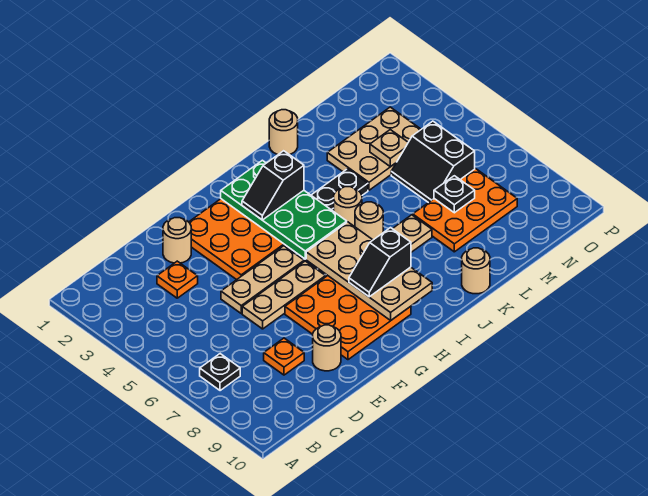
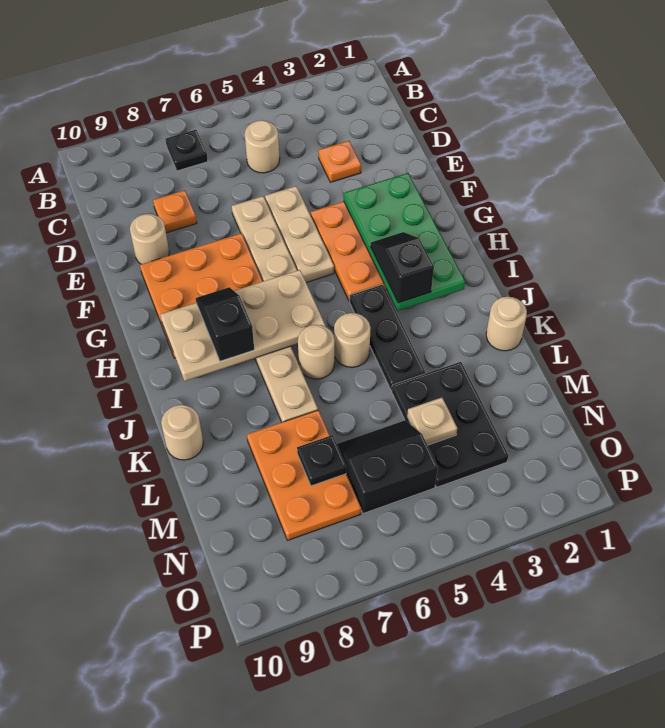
tan round brick E2 level 1 -> tan round brick C5 level 1
green plate H2:I5 level 2 -> green plate F2:I3 level 2
tan plate L3:N4 level 1 -> black plate L3:N4 level 1

